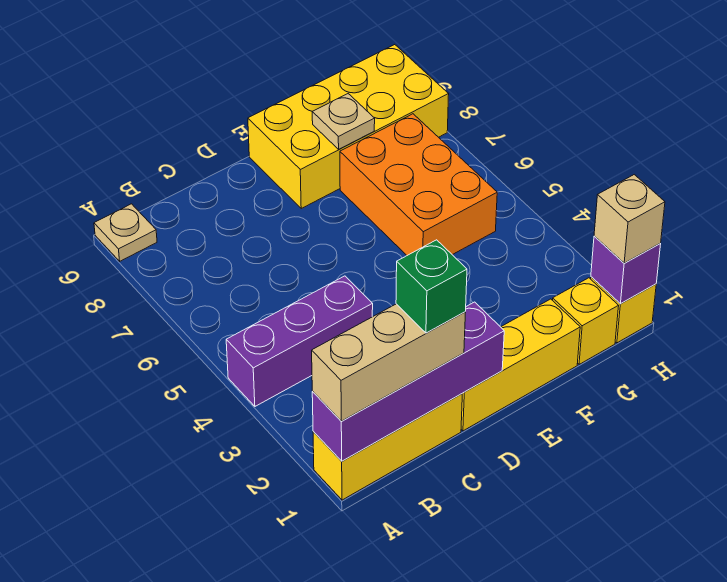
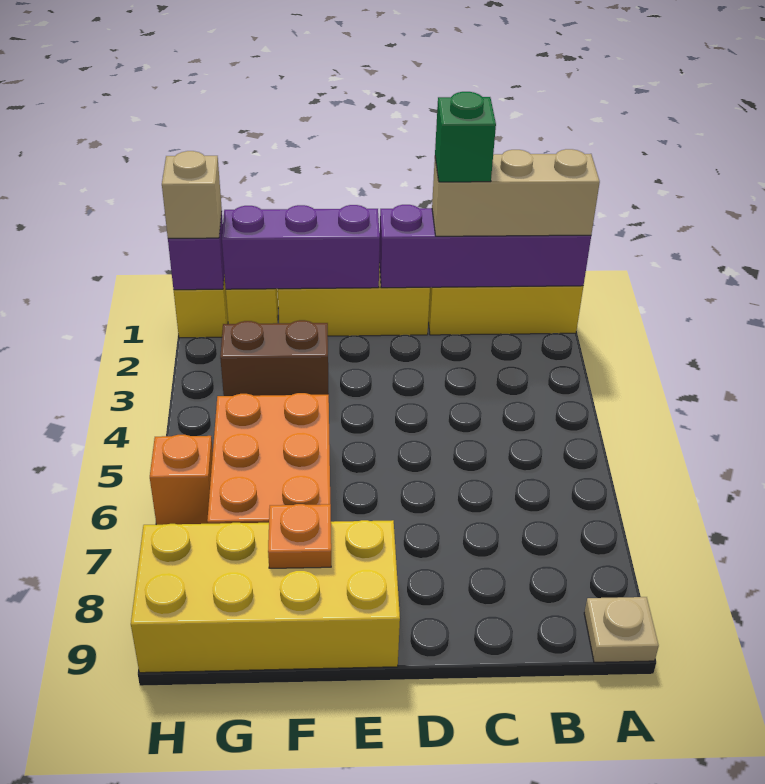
purple brick A4:C4 level 1 -> purple brick E1:G1 level 2
none -> brown brick F3:G3 level 1
tan plate F8 level 2 -> orange plate F8 level 2
none -> orange brick H6 level 1

